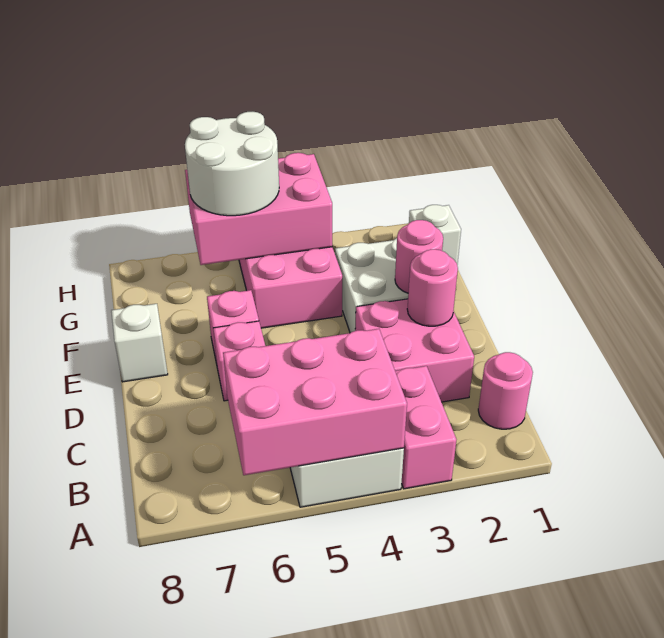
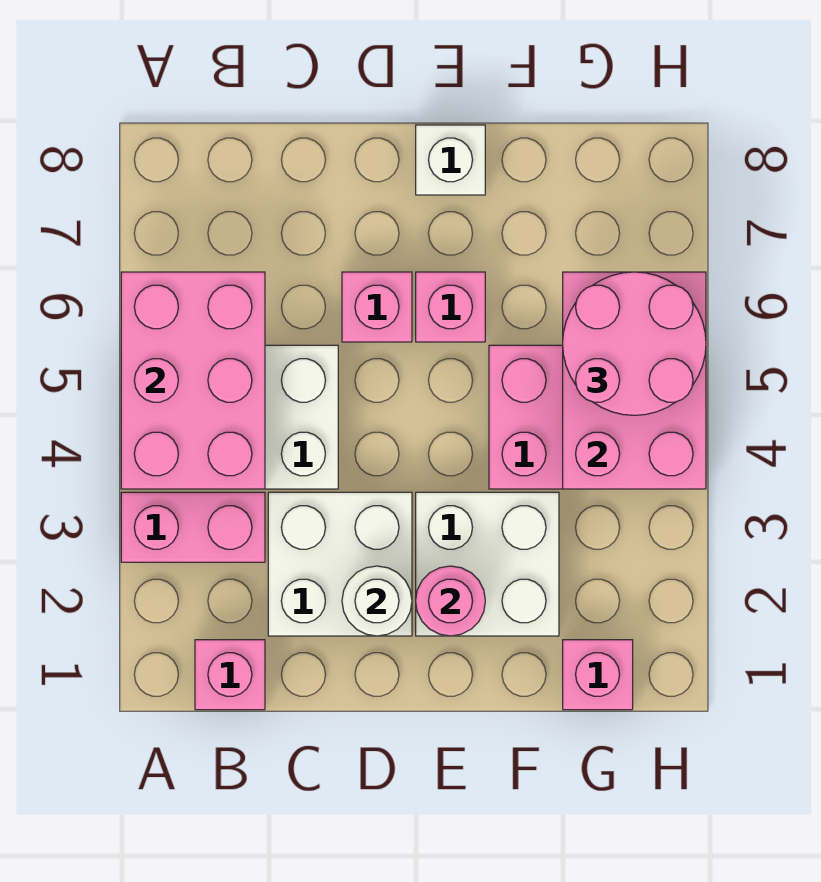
pink round brick B1 level 1 -> pink brick B1 level 1
pink brick C2:D3 level 1 -> white brick C2:D3 level 1
pink round brick D2 level 2 -> white round brick D2 level 2
white brick G1 level 1 -> pink brick G1 level 1
white round brick G5:H6 level 3 -> pink round brick G5:H6 level 3

